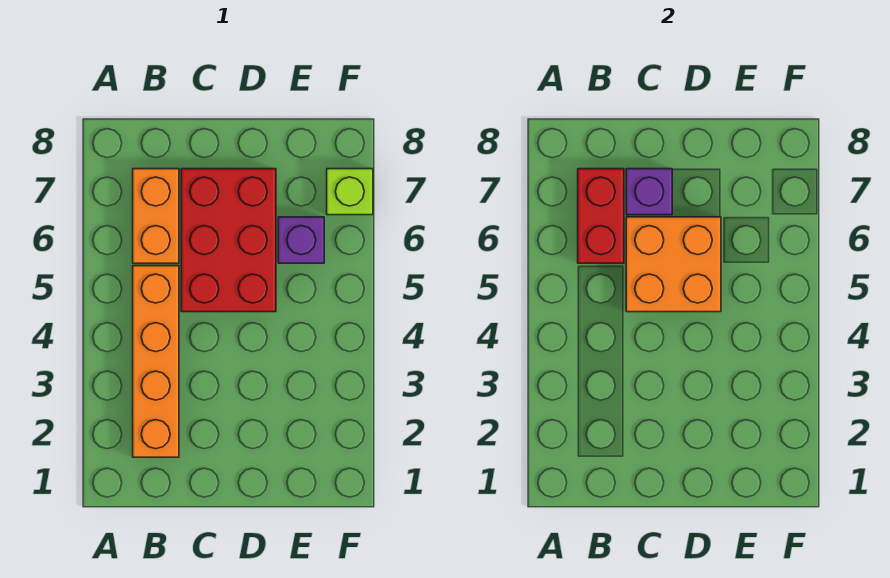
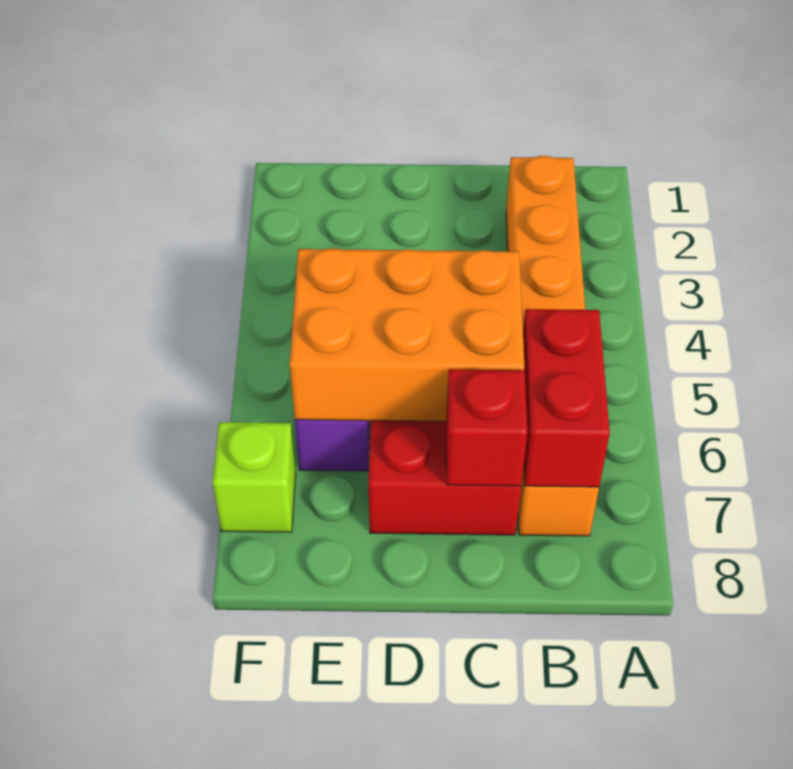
orange brick C5:D6 level 2 -> orange brick C5:E6 level 2
purple brick C7 level 2 -> red brick C7 level 2

